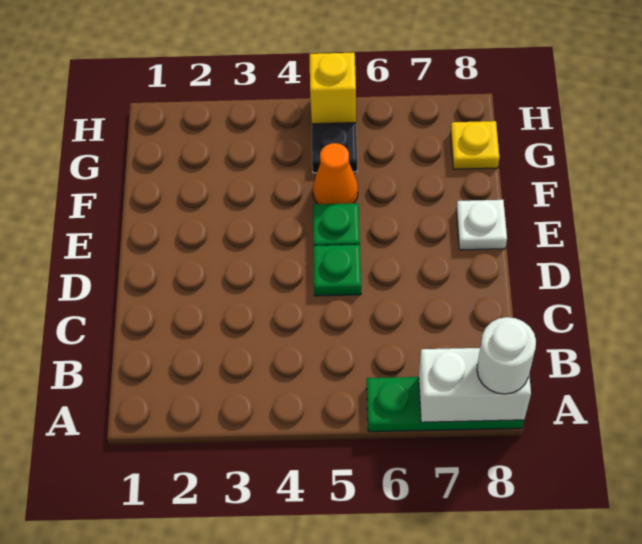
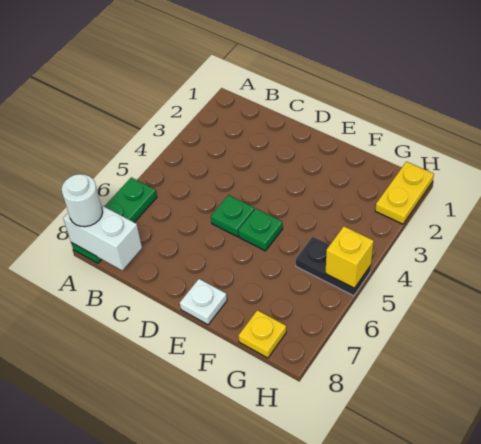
white brick A7:A8 level 2 -> white brick A8:B8 level 2
orange cone F5 level 1 -> none
none -> yellow plate H1:H2 level 1

